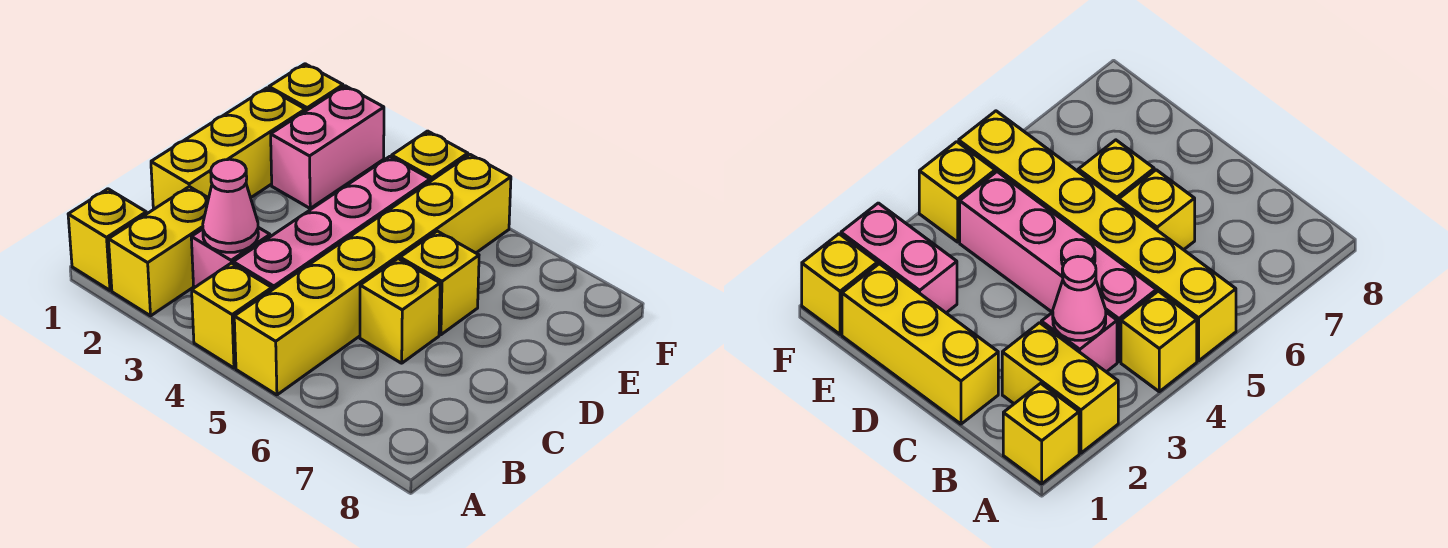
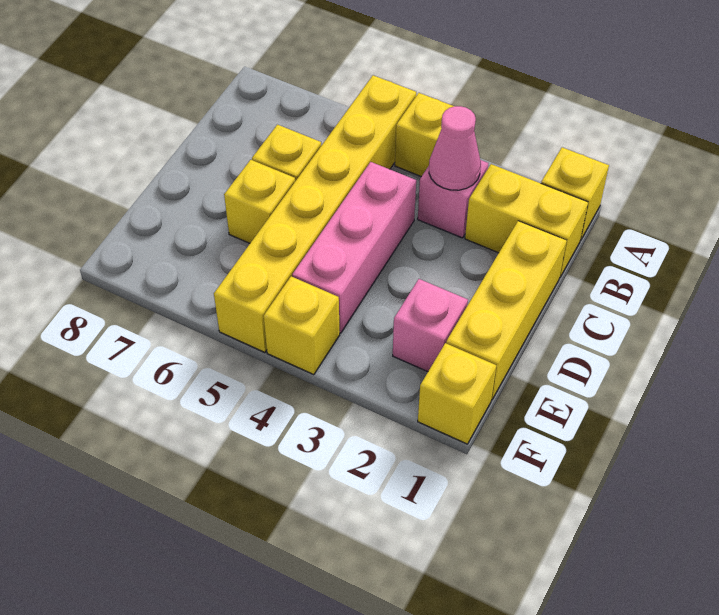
yellow brick A2:B2 level 1 -> yellow brick B1:B2 level 1
pink brick B4:E4 level 1 -> pink brick C4:E4 level 1
pink brick E2:F2 level 1 -> pink brick E2 level 1

